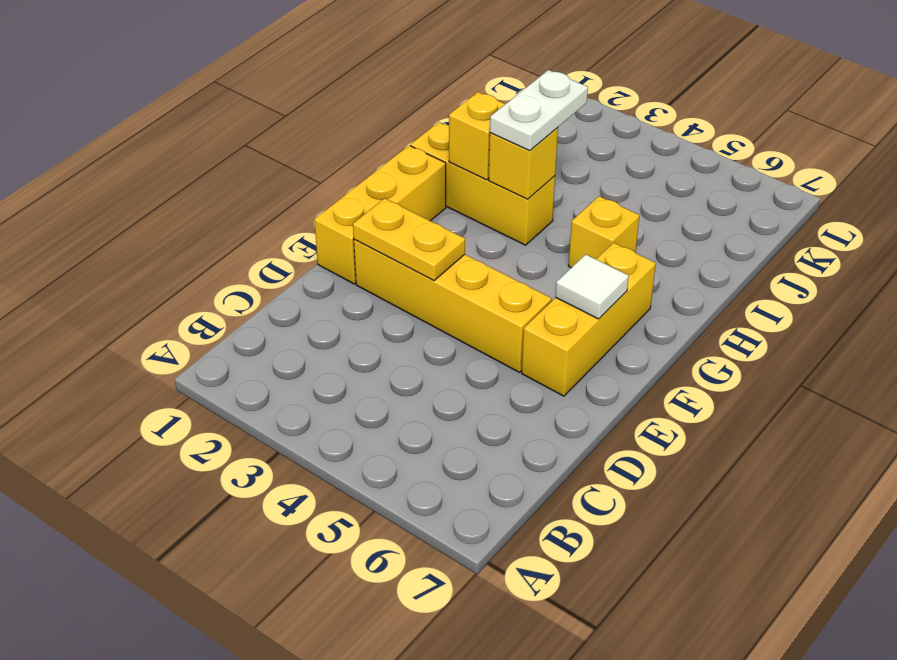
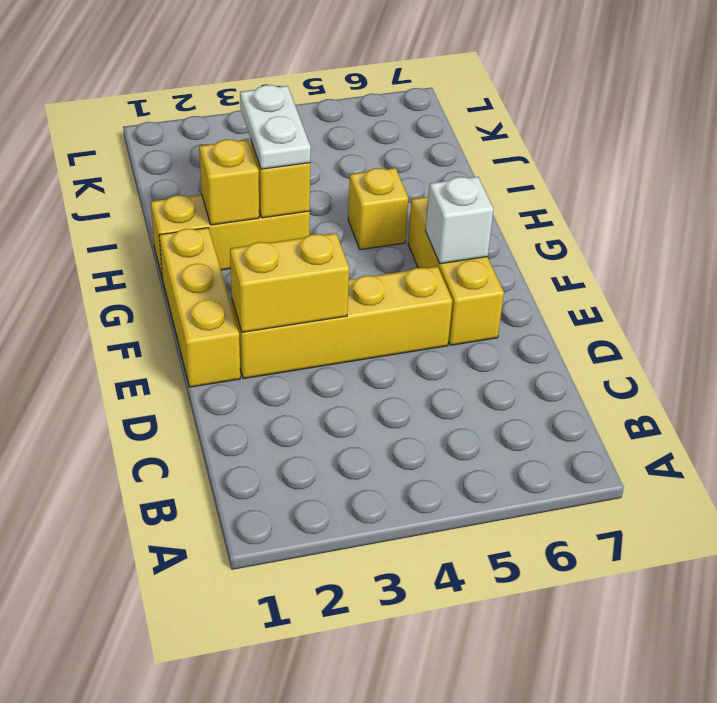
yellow plate E2:E3 level 2 -> yellow brick E2:E3 level 2
white tile F6 level 2 -> white brick F6 level 2

